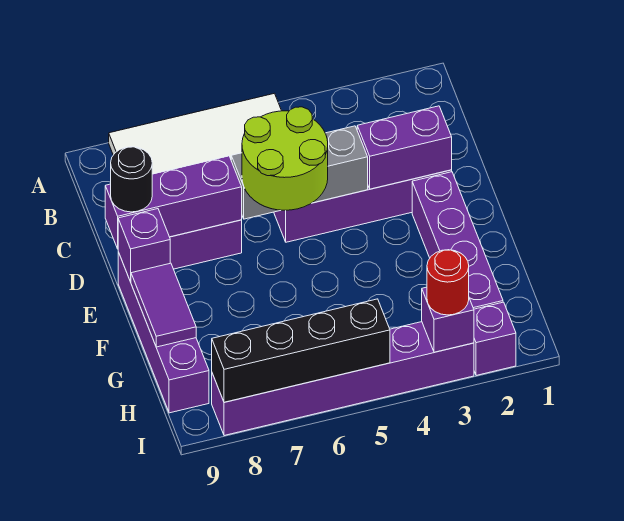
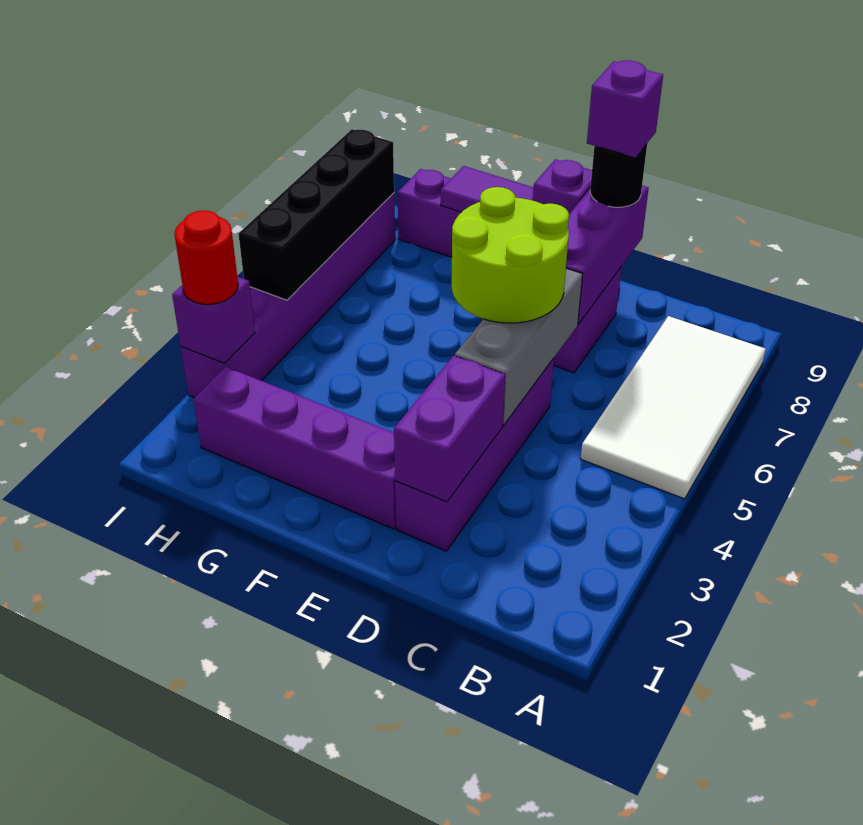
purple brick I2 level 1 -> purple brick D9 level 4

